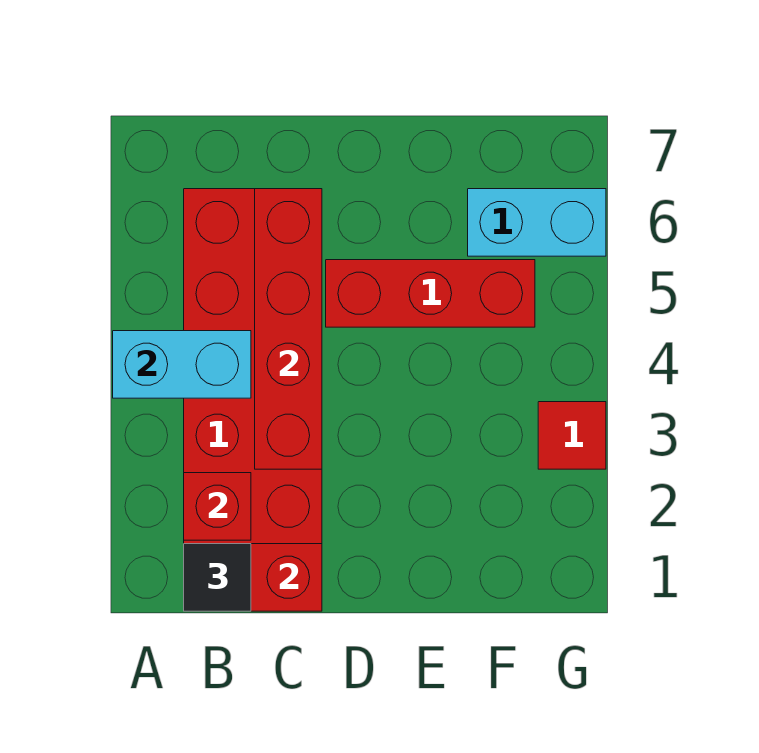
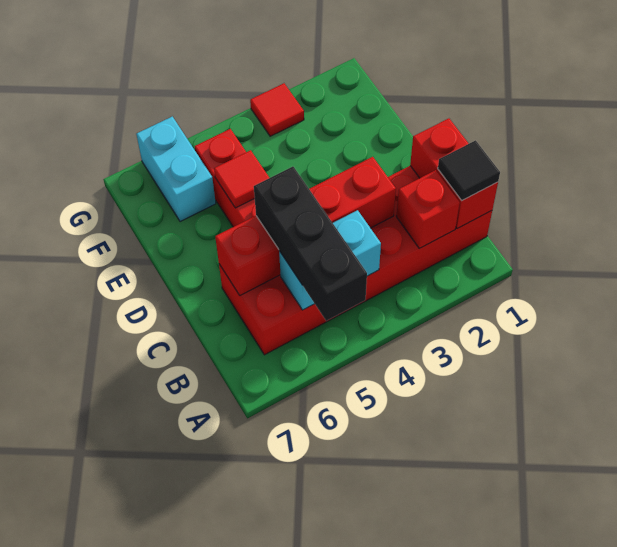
cyan brick A4:B4 level 2 -> cyan brick B4:B5 level 2
none -> black brick A5:C5 level 3
none -> red tile E5 level 2

